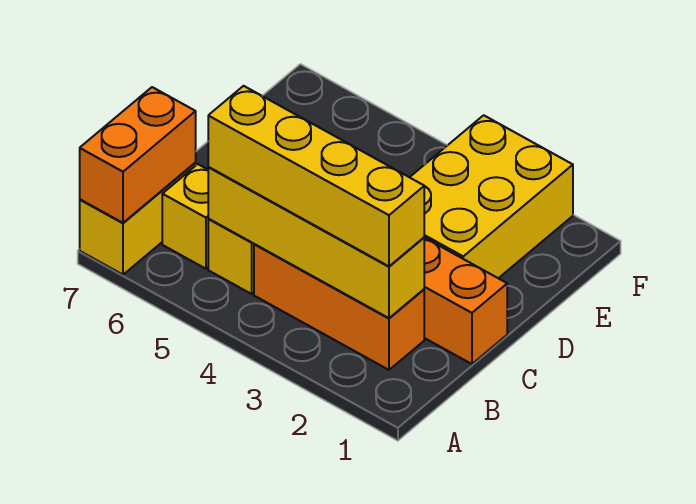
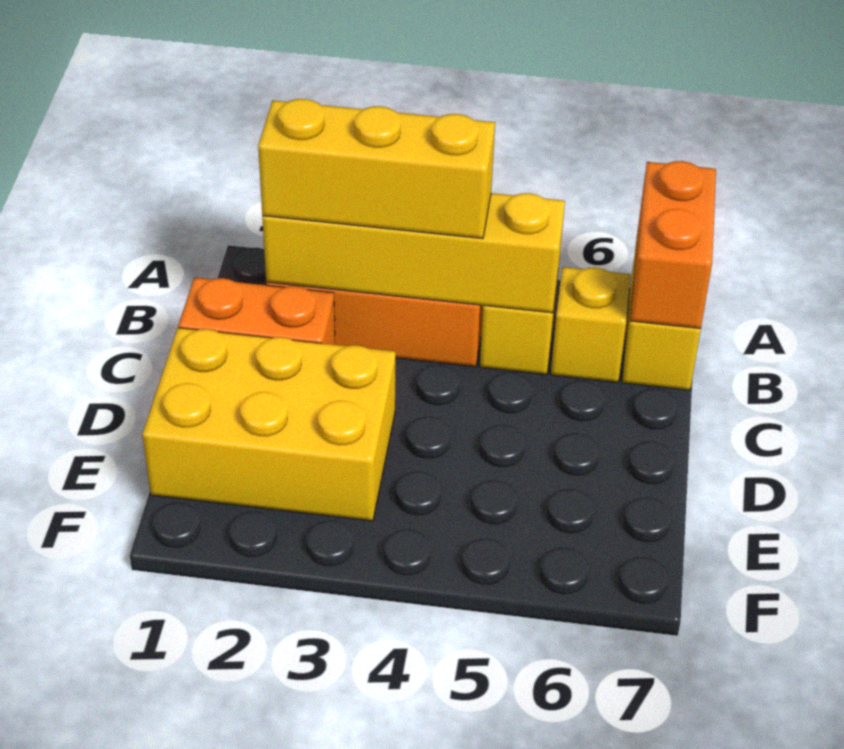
yellow brick B2:B5 level 3 -> yellow brick B2:B4 level 3
yellow brick D2:F3 level 1 -> yellow brick D1:E3 level 1

